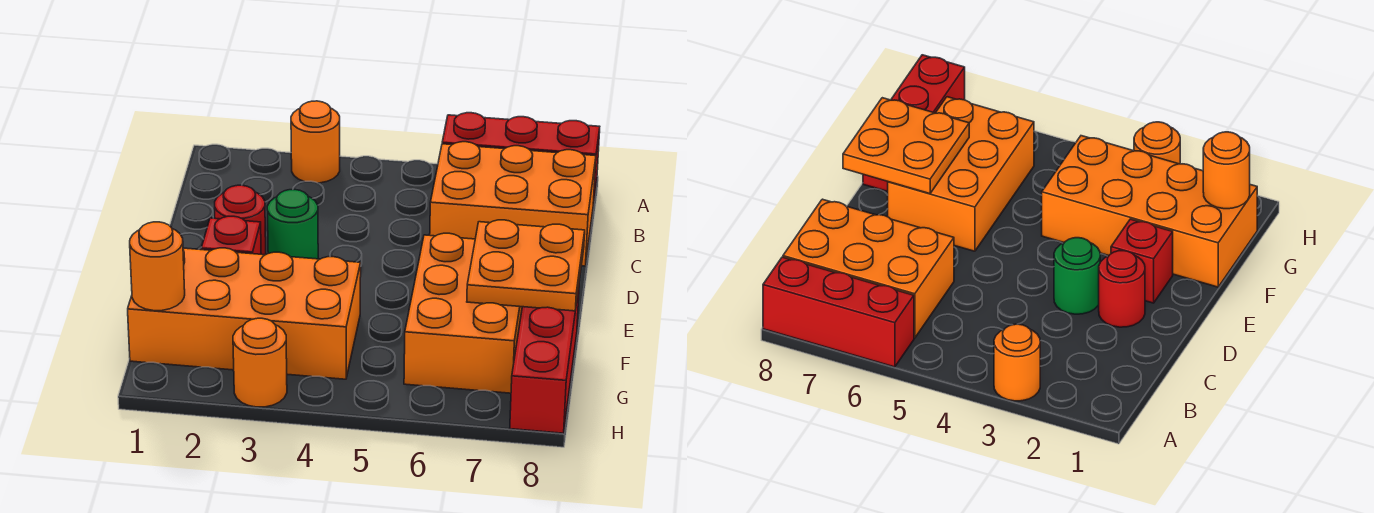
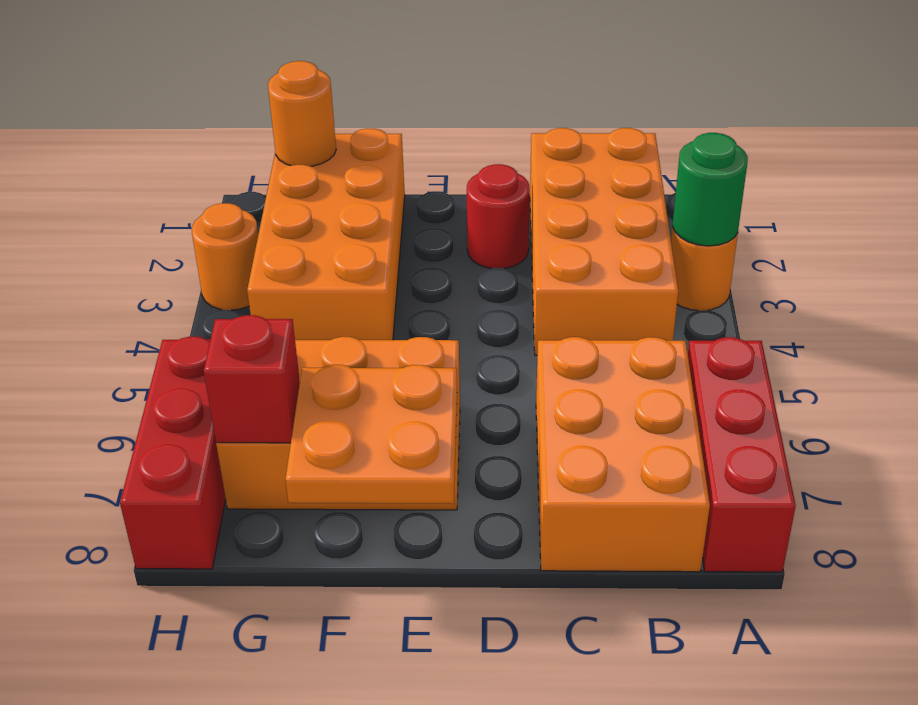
none -> orange brick B1:C4 level 1
green round brick D3 level 1 -> green round brick A3 level 2
red brick E2 level 1 -> red brick G7 level 2
red brick F8:H8 level 1 -> red brick H6:H8 level 1

